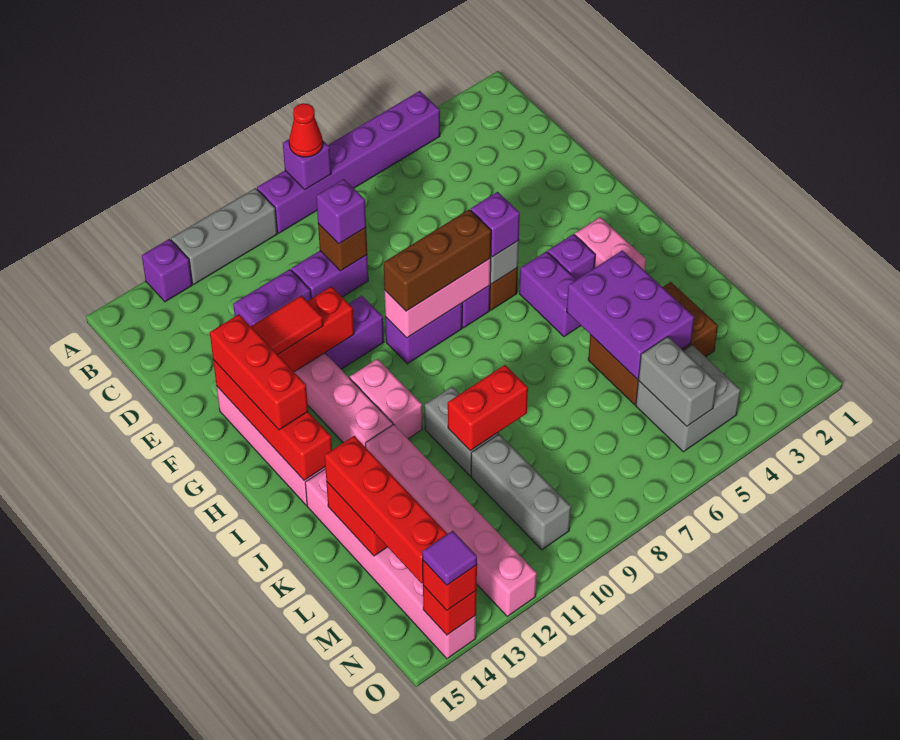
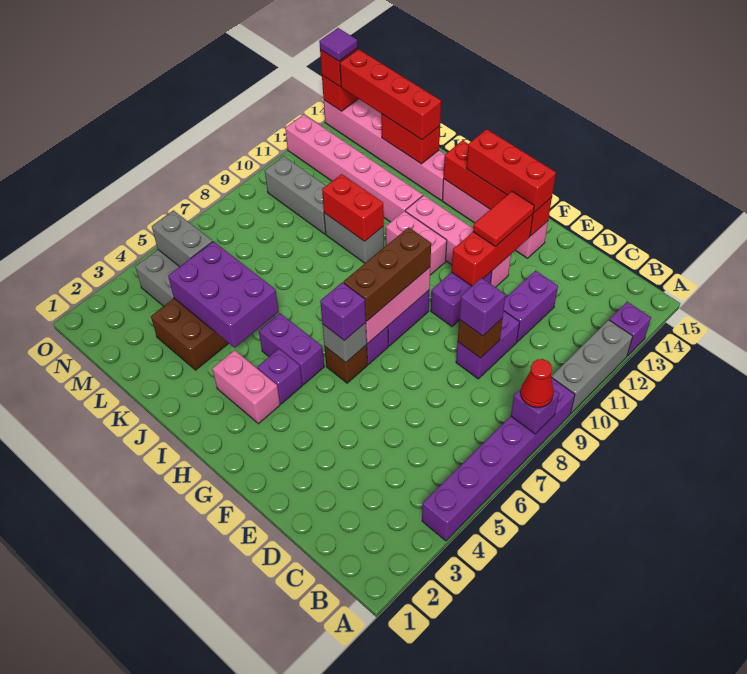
red brick K9:K10 level 2 -> red brick J10:K10 level 2

